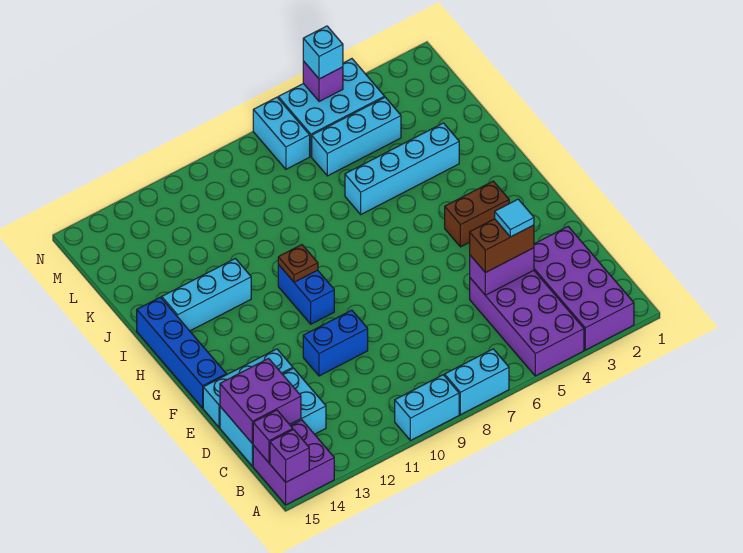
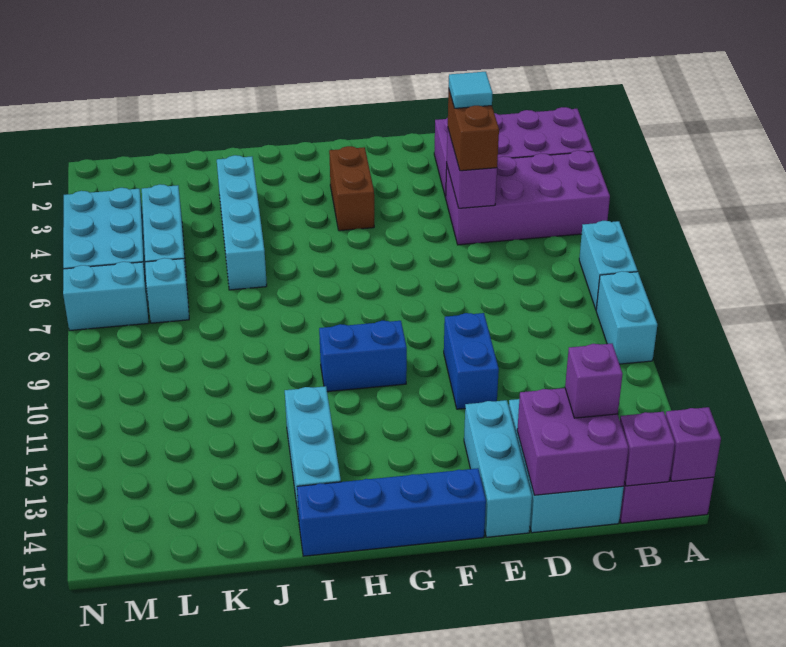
brown plate H10 level 2 -> none
purple brick N5 level 2 -> purple brick C14 level 3
cyan brick N5 level 3 -> cyan brick L7 level 1

